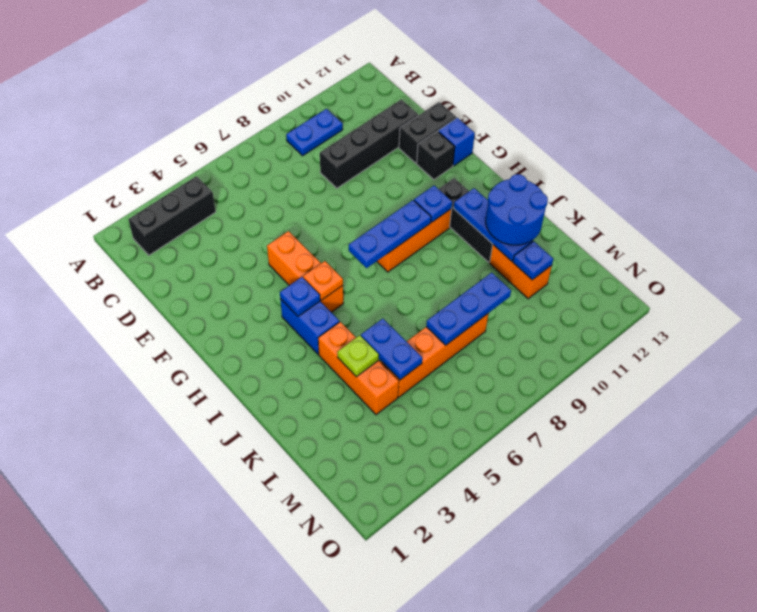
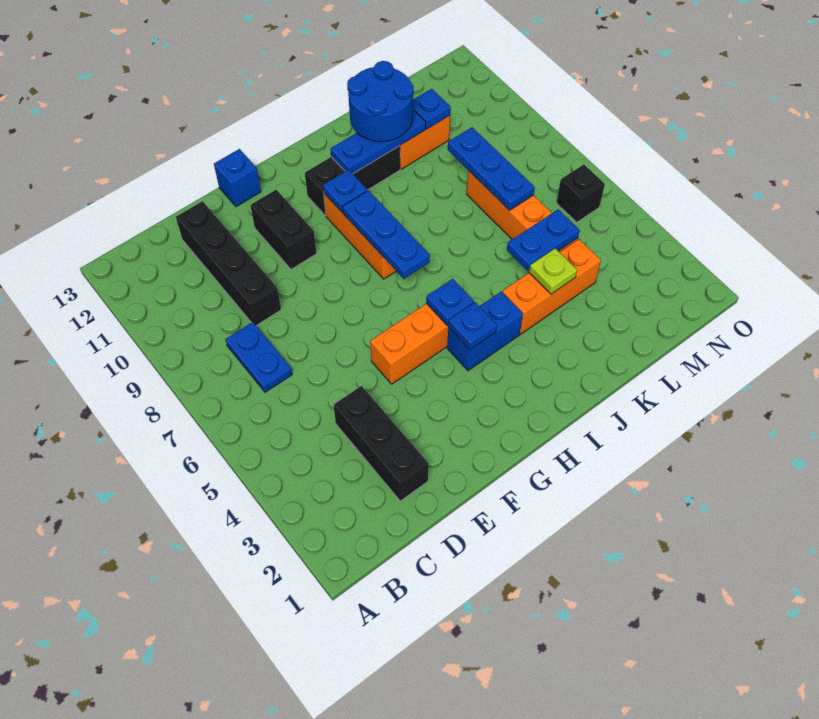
black brick B2:B4 level 1 -> black brick D2:D4 level 1
blue plate B9:B10 level 1 -> blue plate C7:C8 level 1
black brick E12:E13 level 1 -> black brick F10:F11 level 1
black brick F12 level 1 -> black brick N6 level 1
orange plate H5 level 2 -> blue plate H5 level 2

